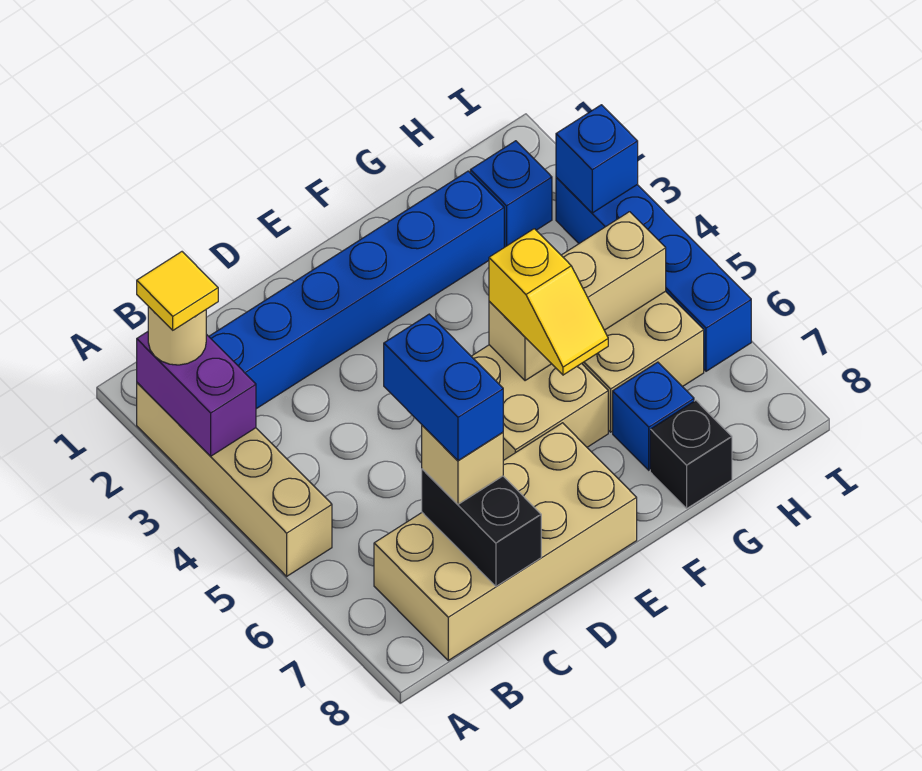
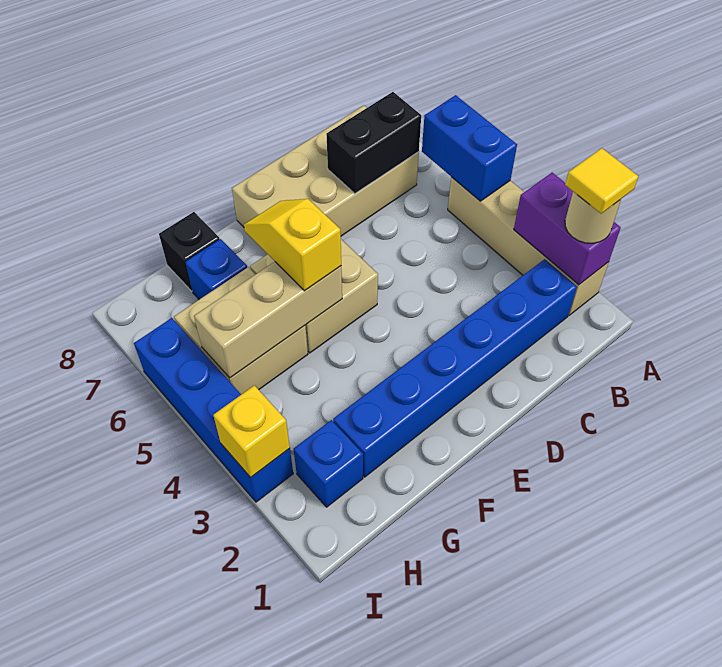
blue brick C6:C7 level 4 -> blue brick A5:A6 level 2
black brick C7:C8 level 2 -> black brick B7:C7 level 2
tan brick C7 level 3 -> none
blue brick I3 level 2 -> yellow brick I3 level 2

